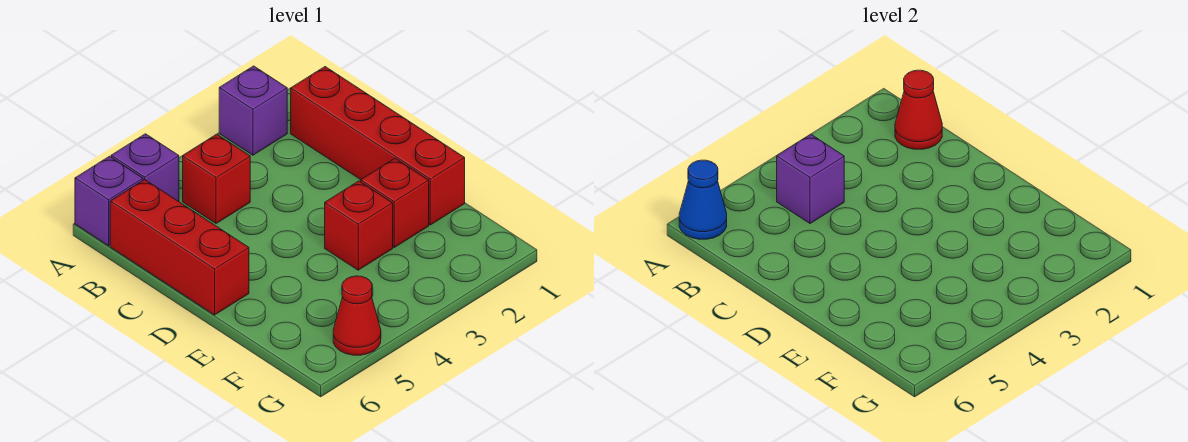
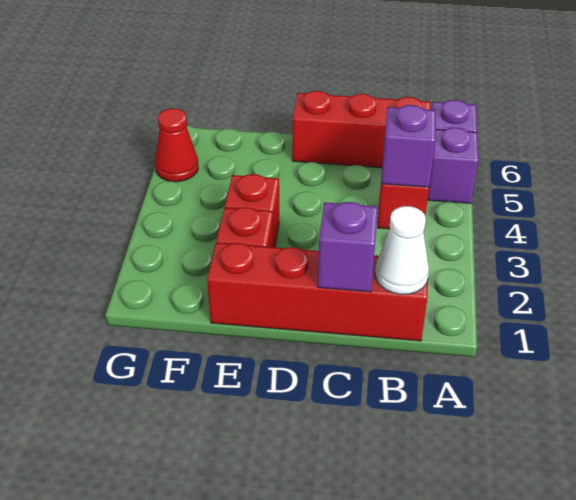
purple brick A2 level 1 -> purple brick C1 level 2
blue cone A6 level 2 -> none
red cone B1 level 2 -> white cone B1 level 2

